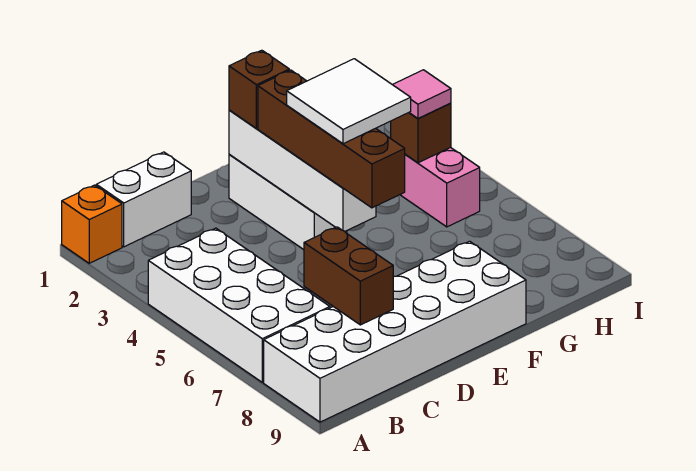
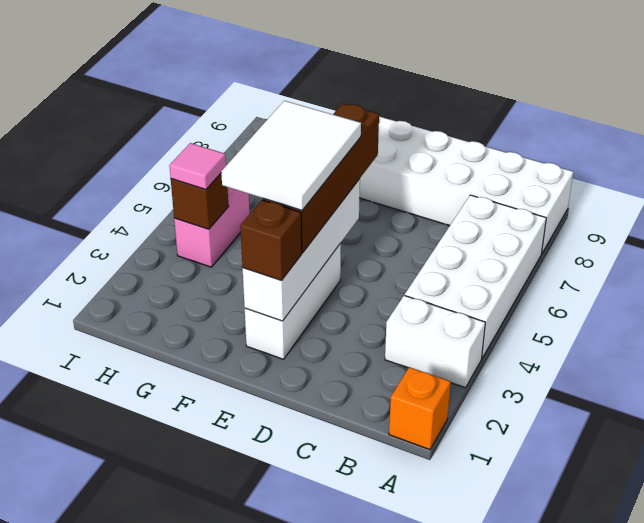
white brick B1:C1 level 1 -> white brick A3:B3 level 1
brown brick C7:C8 level 2 -> none
white tile E4:F5 level 4 -> white tile E3:F5 level 4

